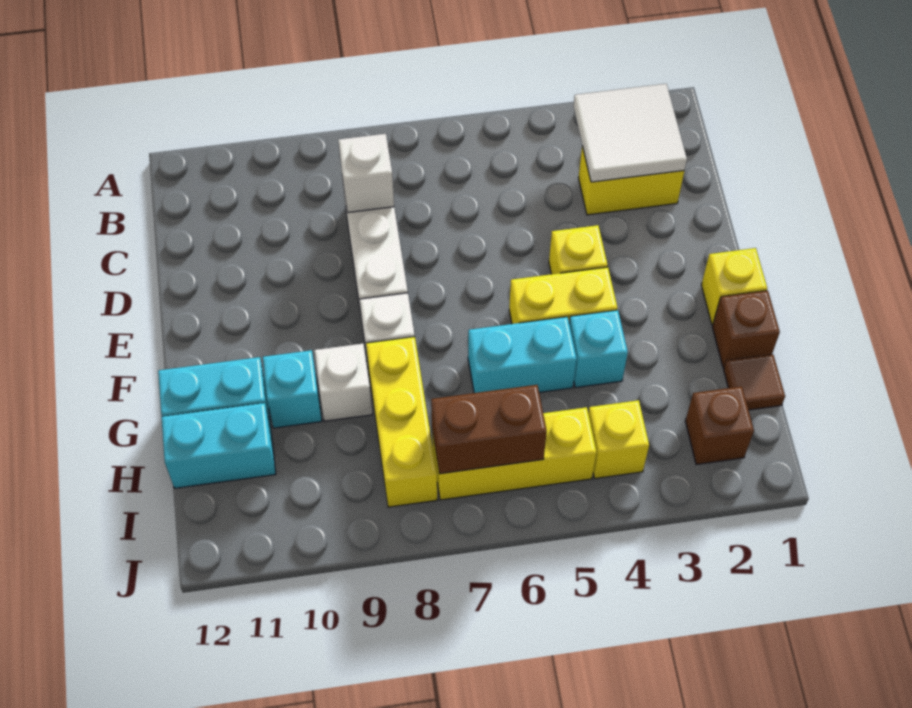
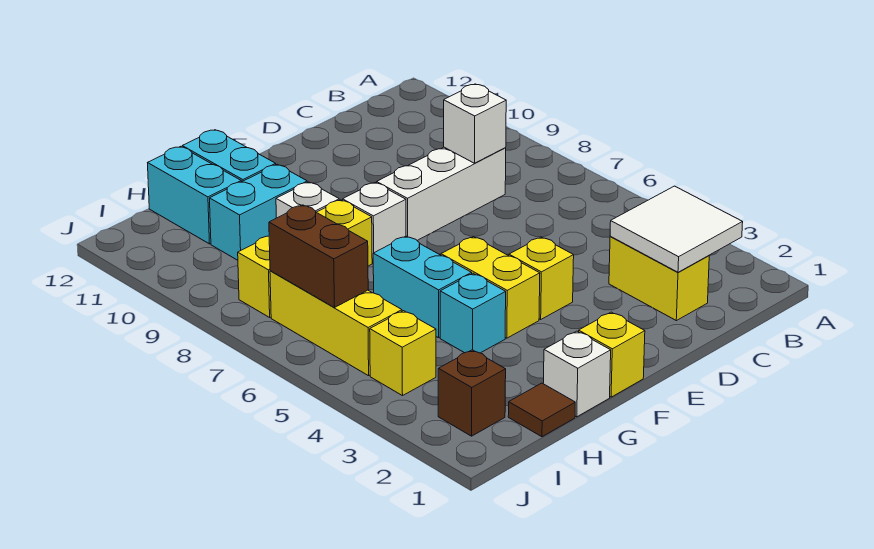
brown brick G1 level 1 -> white brick G1 level 1
cyan brick G10 level 1 -> cyan brick G10:H10 level 1

